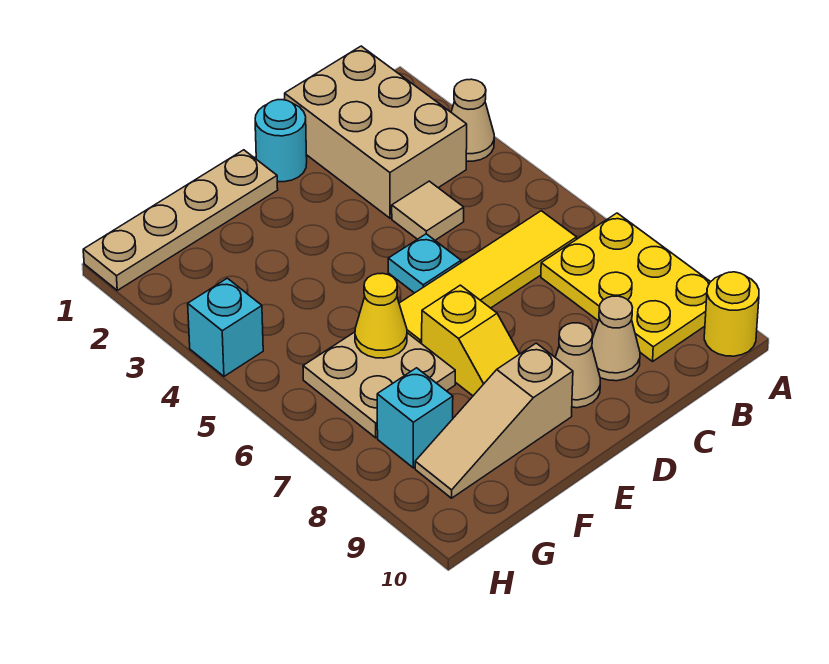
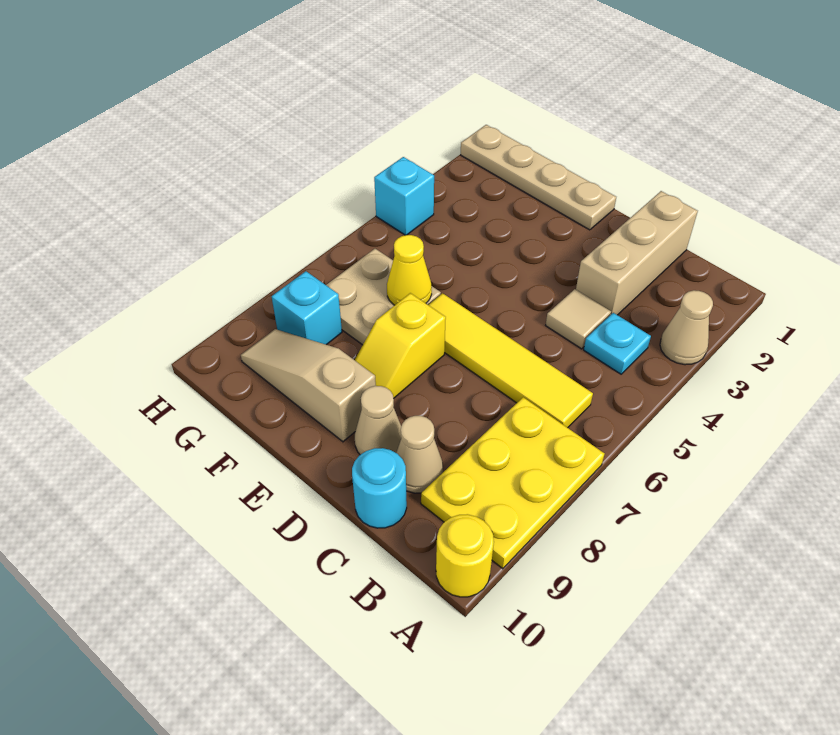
tan brick B1:C3 level 1 -> tan brick C1:C3 level 1
cyan round brick D1 level 1 -> cyan round brick C10 level 1
cyan plate D5 level 1 -> cyan plate B4 level 1

